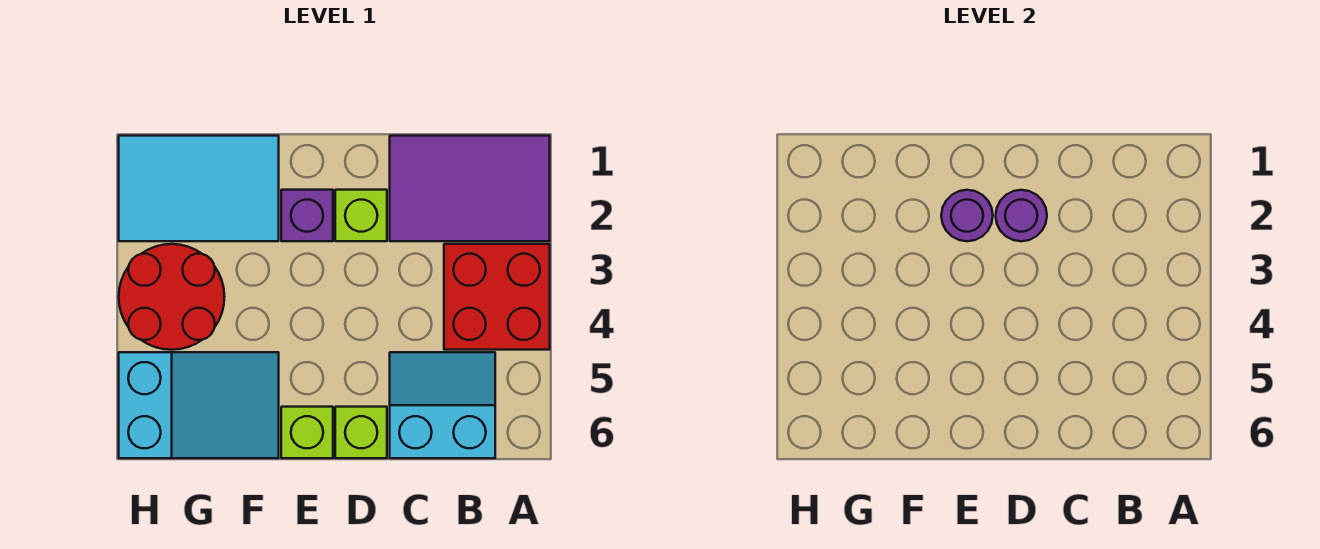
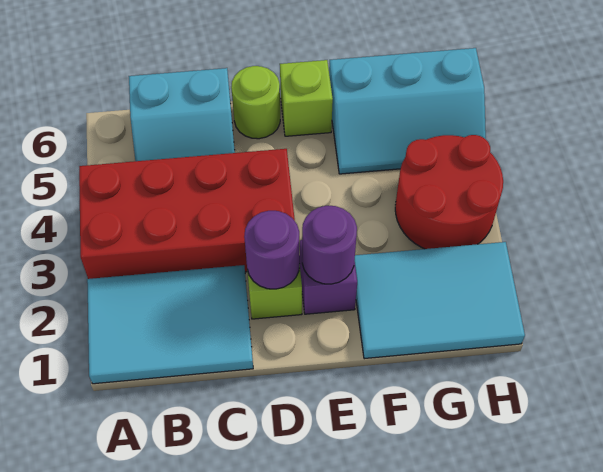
purple tile A1:C2 level 1 -> cyan tile A1:C2 level 1
red brick A3:B4 level 1 -> red brick A3:D4 level 1
lime brick D6 level 1 -> lime round brick D6 level 1
cyan slope F5:H6 level 1 top H -> cyan slope F5:H6 level 1 top 6

